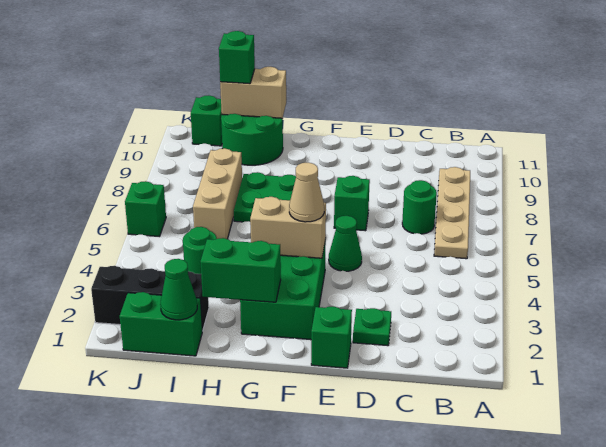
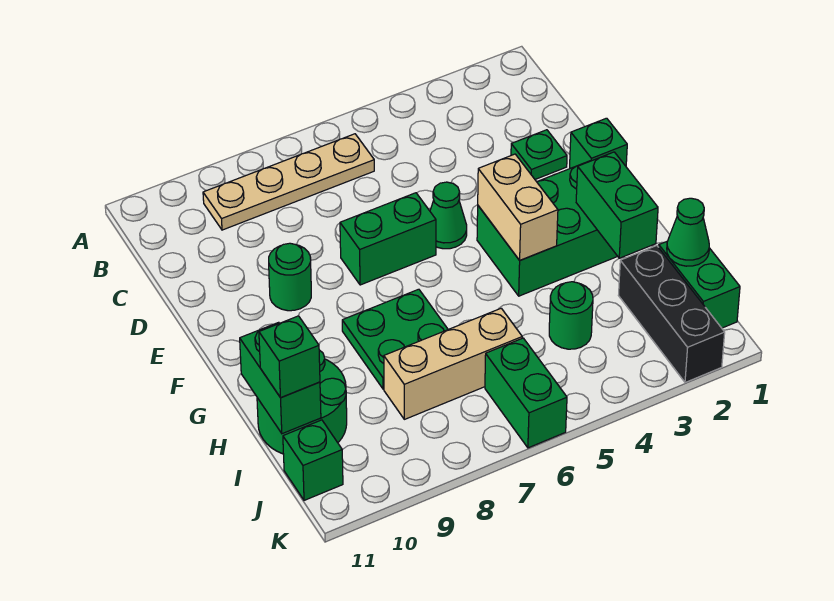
green round brick C7 level 1 -> green round brick E9 level 1
green brick E7 level 1 -> green brick E6:E7 level 1
tan cone F4 level 3 -> none
tan brick H11:I11 level 2 -> green brick H11:I11 level 2
green brick K6 level 1 -> green brick J6:K6 level 1

